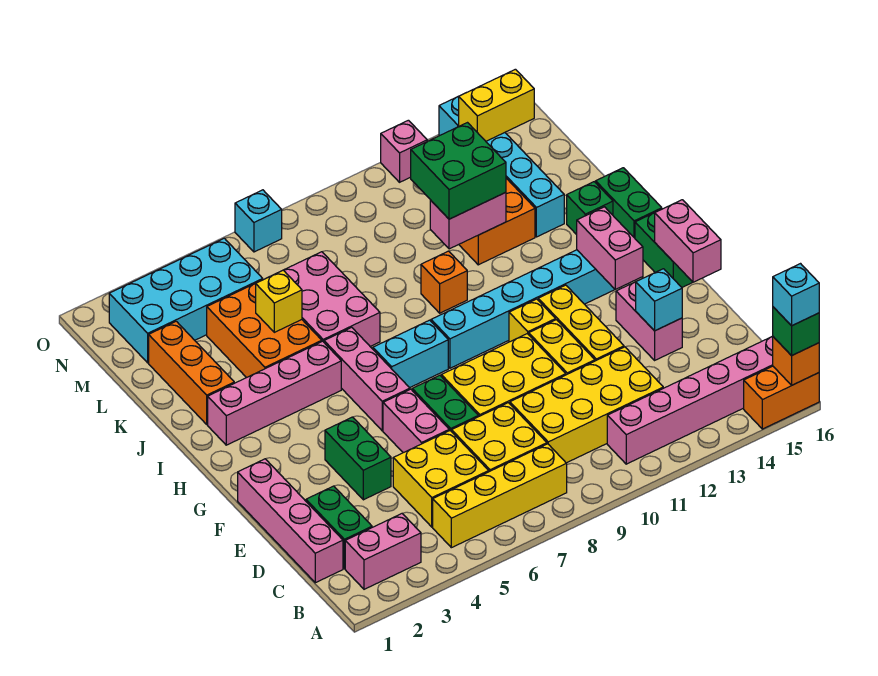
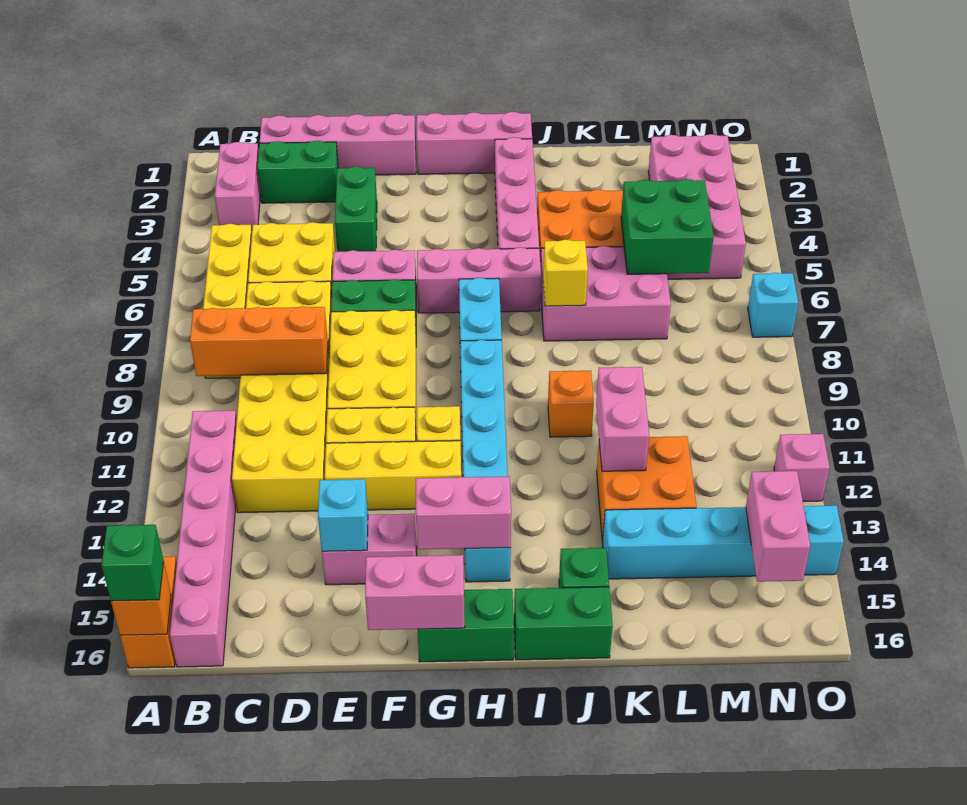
cyan brick A16 level 4 -> none
green brick E4:F4 level 1 -> green brick E3:E4 level 1
none -> pink brick G1:I1 level 1
orange brick J2:L2 level 1 -> orange brick B9:D9 level 2
yellow brick K5 level 2 -> yellow brick J7 level 2
green brick K11:L12 level 3 -> green brick L5:M6 level 2
cyan brick M2:N5 level 1 -> pink brick M2:N5 level 1
yellow brick N14:N15 level 2 -> pink brick N14:N15 level 2

